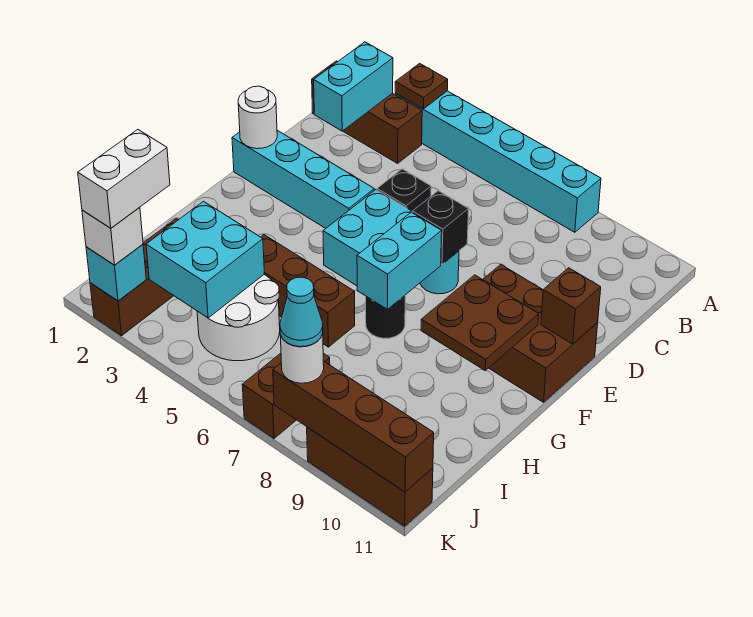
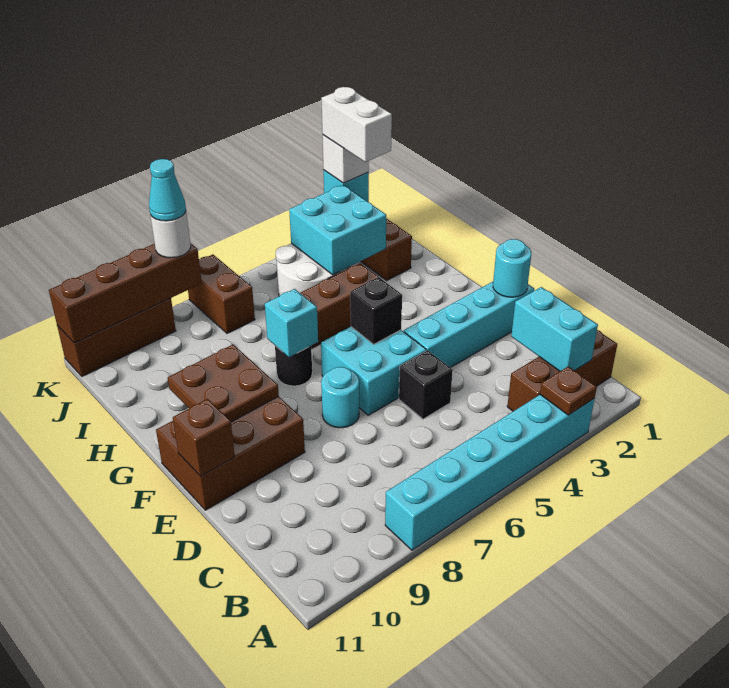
white round brick E1 level 2 -> cyan round brick E1 level 2
black brick E7 level 2 -> black brick F5 level 2
cyan brick F7:G7 level 2 -> cyan brick G7 level 2

